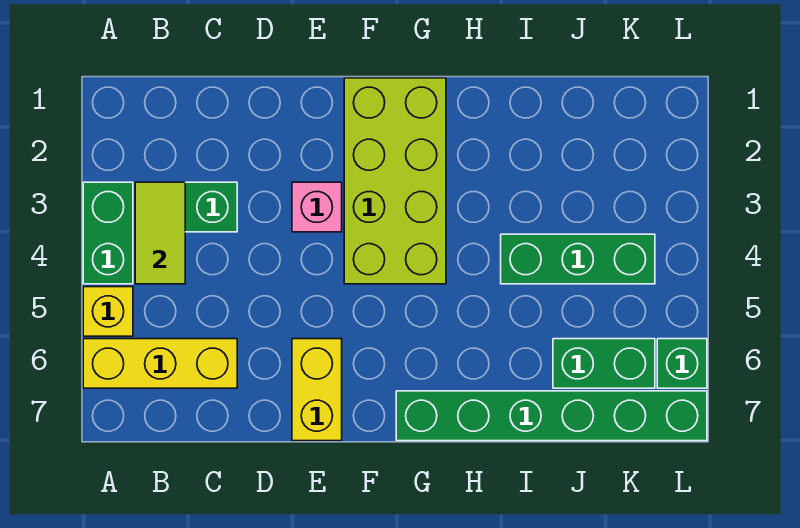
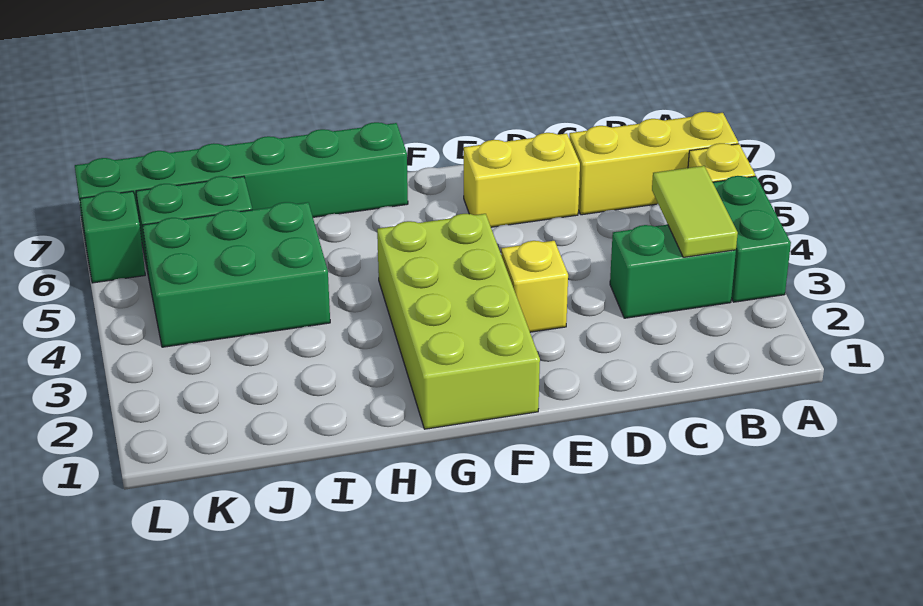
pink brick E3 level 1 -> yellow brick E3 level 1
yellow brick E6:E7 level 1 -> yellow brick D6:E6 level 1
green brick I4:K4 level 1 -> green brick I4:K5 level 1

